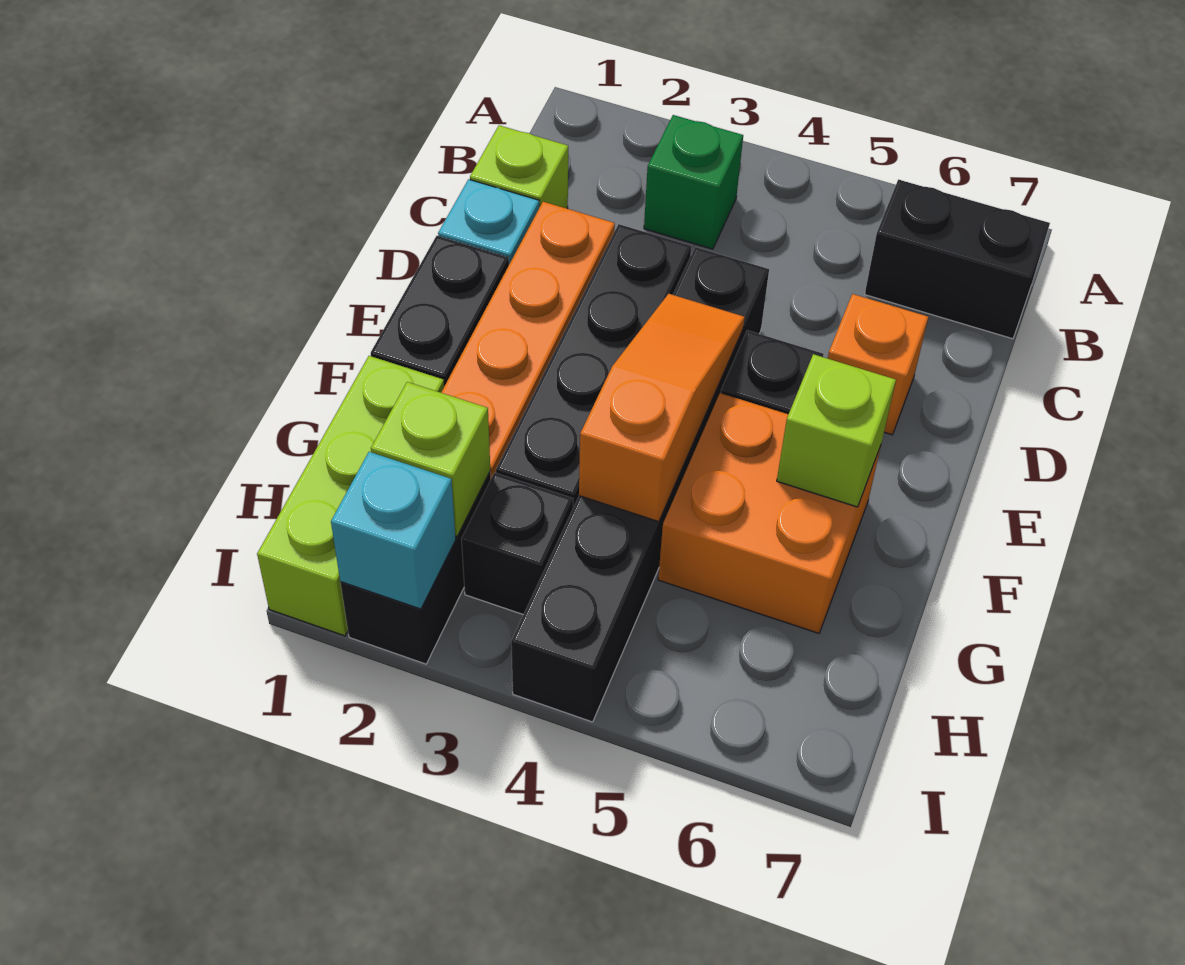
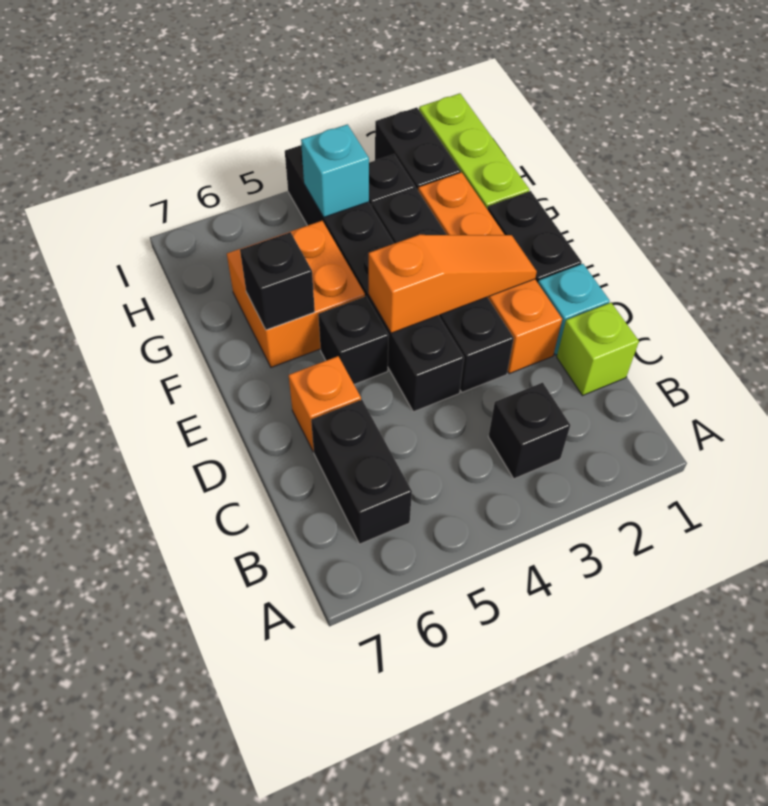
green brick B3 level 1 -> black brick B3 level 1
black brick B6:B7 level 1 -> black brick B6:C6 level 1
orange slope E4:G4 level 2 top G -> orange slope E2:E4 level 2 top 4
lime brick F6 level 2 -> black brick F6 level 2
lime brick H2 level 2 -> none
cyan brick I2 level 2 -> cyan brick H4 level 2

